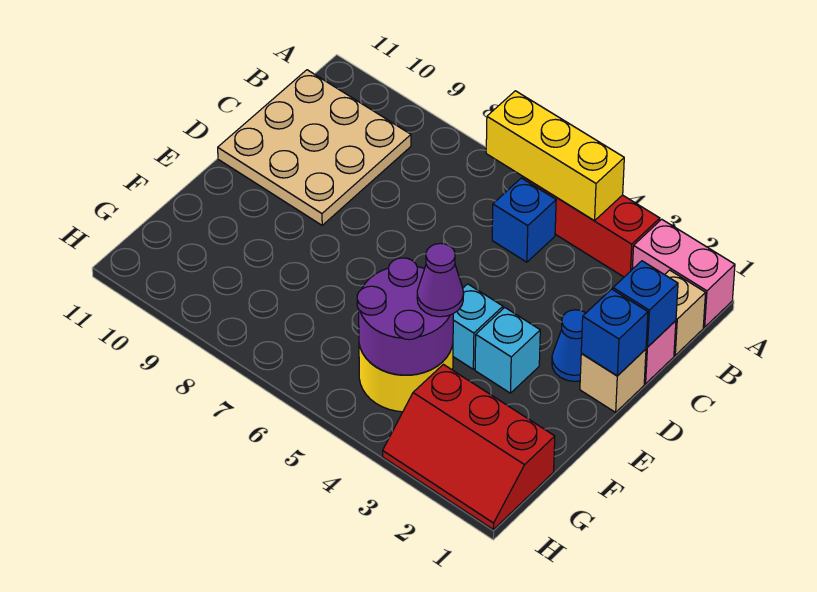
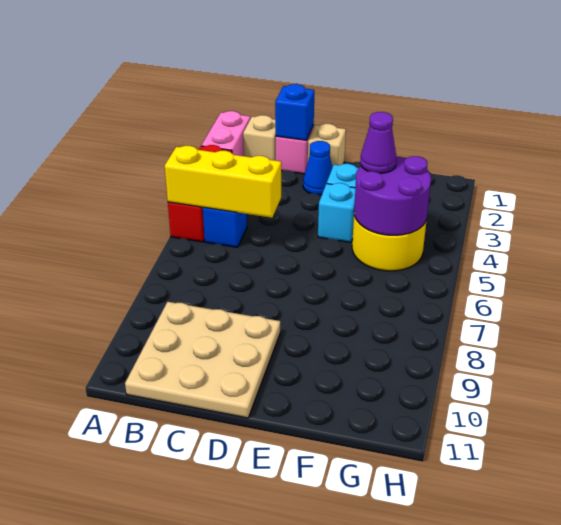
yellow brick A4:A6 level 2 -> yellow brick A5:C5 level 2
blue brick D1 level 2 -> none
red slope G1:H3 level 1 top G -> none

